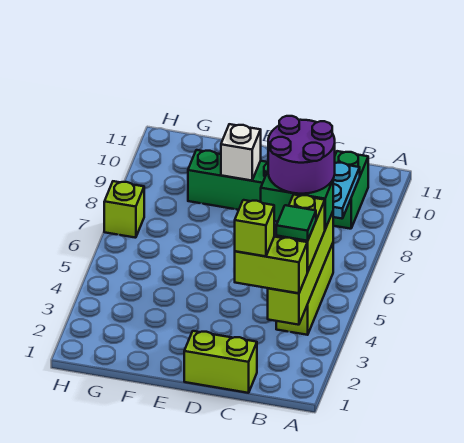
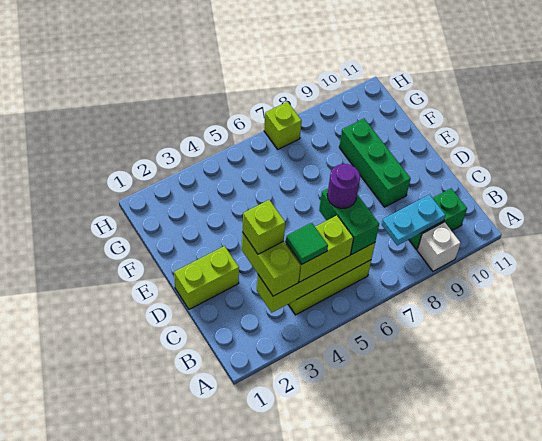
purple round brick B6:C7 level 4 -> purple round brick C6 level 4
lime brick C1:D1 level 1 -> lime brick D1:D2 level 1
white brick E9 level 2 -> white brick A9 level 1

